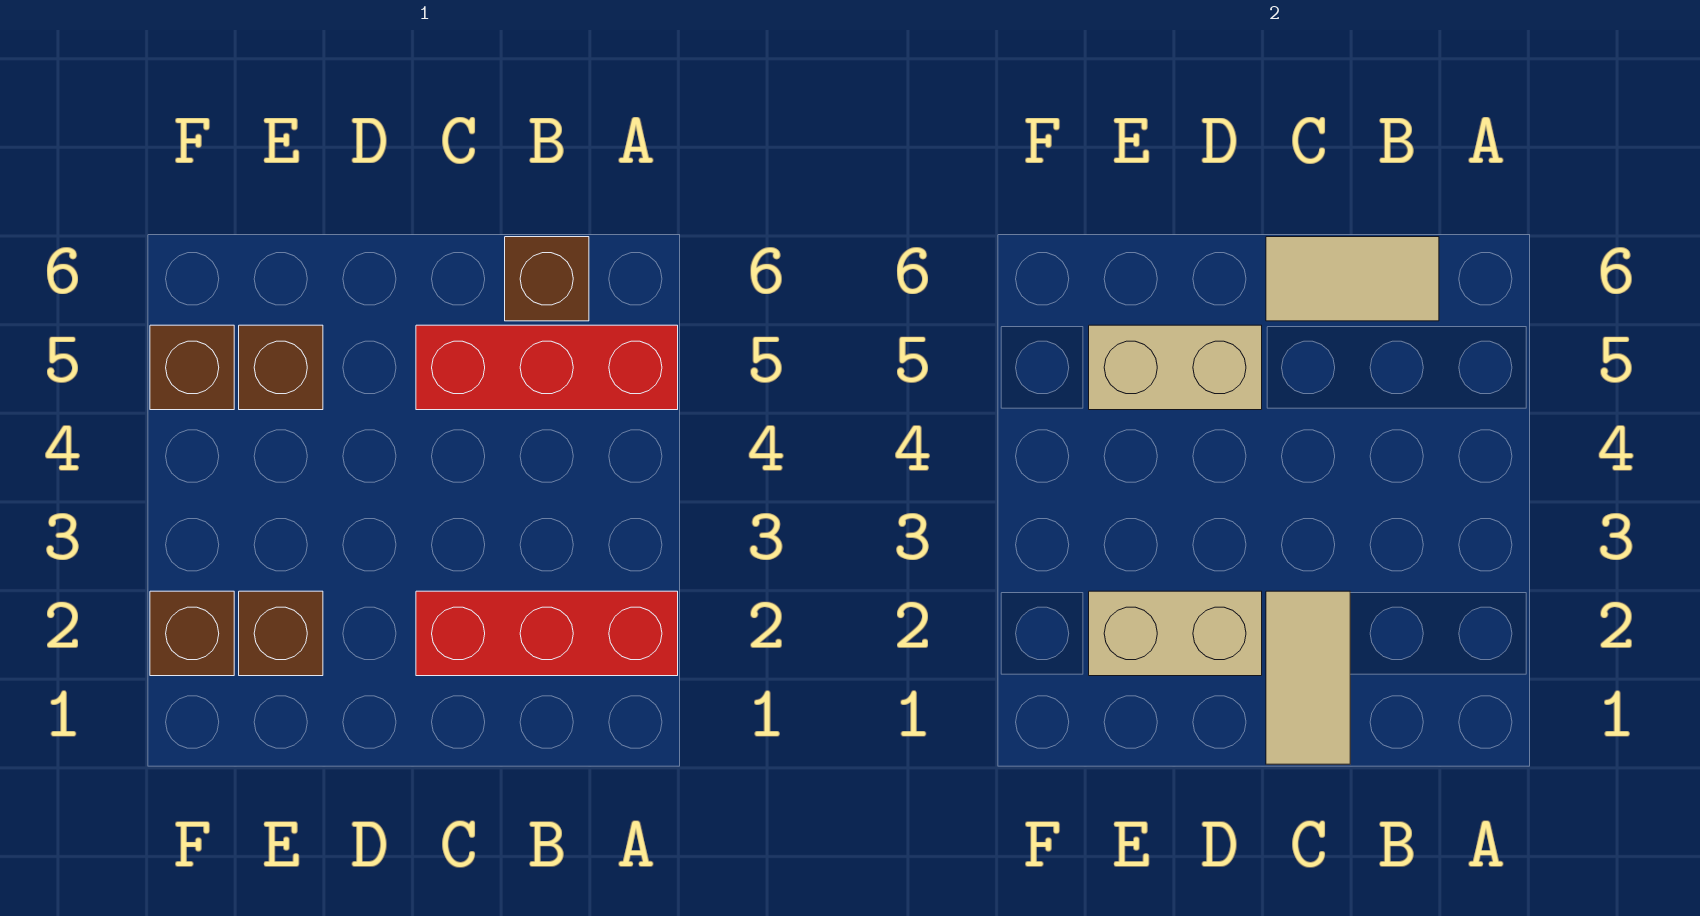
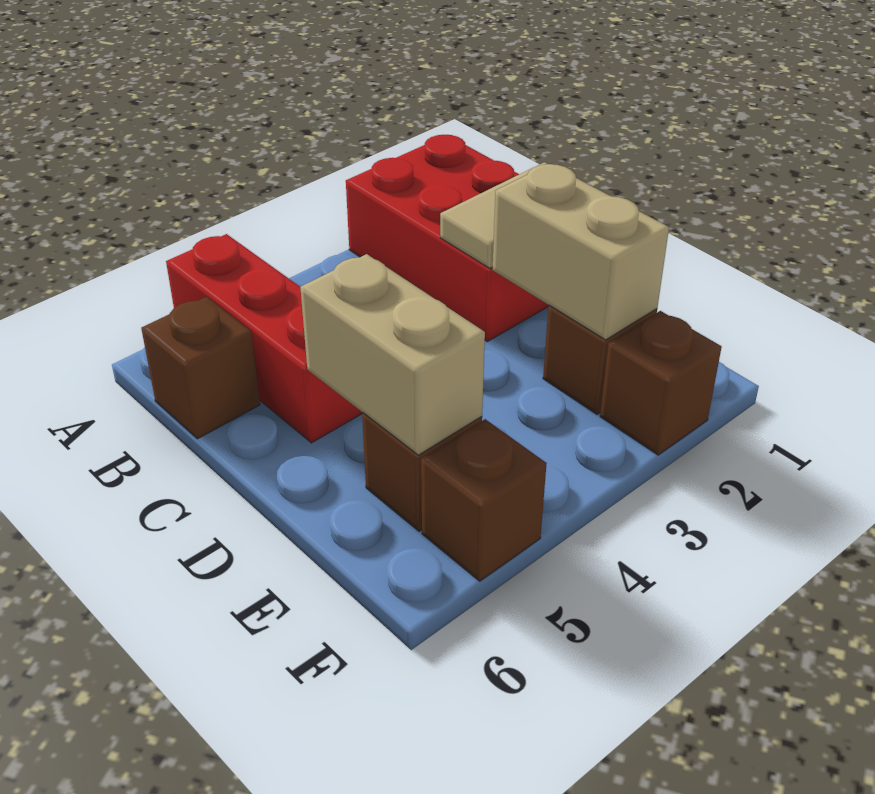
red brick A2:C2 level 1 -> red brick A1:C2 level 1
tan tile B6:C6 level 2 -> none

